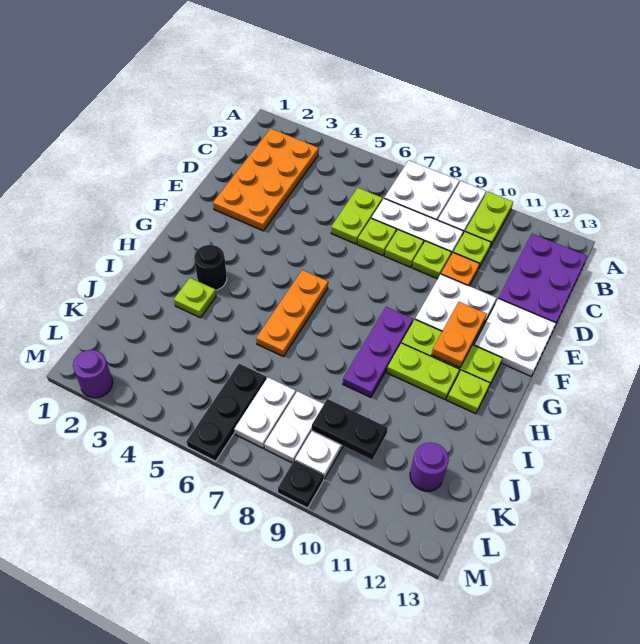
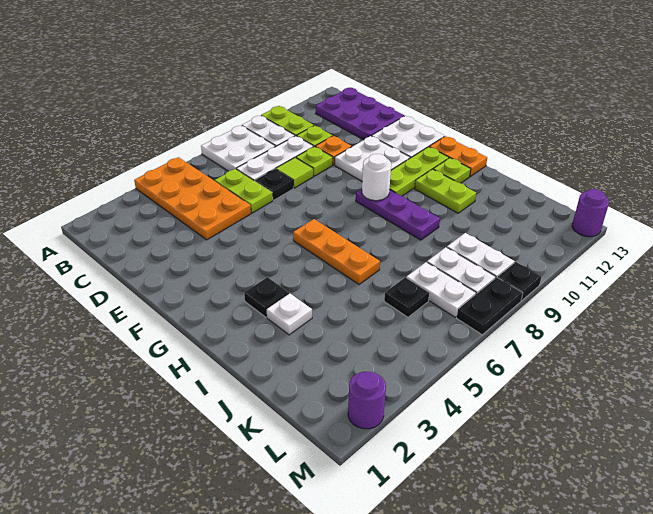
orange plate B2:E3 level 1 -> orange plate A4:D5 level 1
lime plate D7 level 1 -> black plate D7 level 1
lime plate D8 level 1 -> lime tile D8 level 1
orange plate F11:G11 level 2 -> orange plate G13:H13 level 1
none -> white round brick G9 level 2
black round brick H3 level 1 -> black plate H3 level 1
lime plate H10:H11 level 1 -> lime plate H11:I11 level 1
lime plate I3 level 1 -> white plate I3 level 1
black plate K6:M6 level 1 -> black plate K6 level 1
black plate K9:K10 level 2 -> black plate M7:M8 level 1
purple round brick K12 level 1 -> purple round brick M13 level 1

